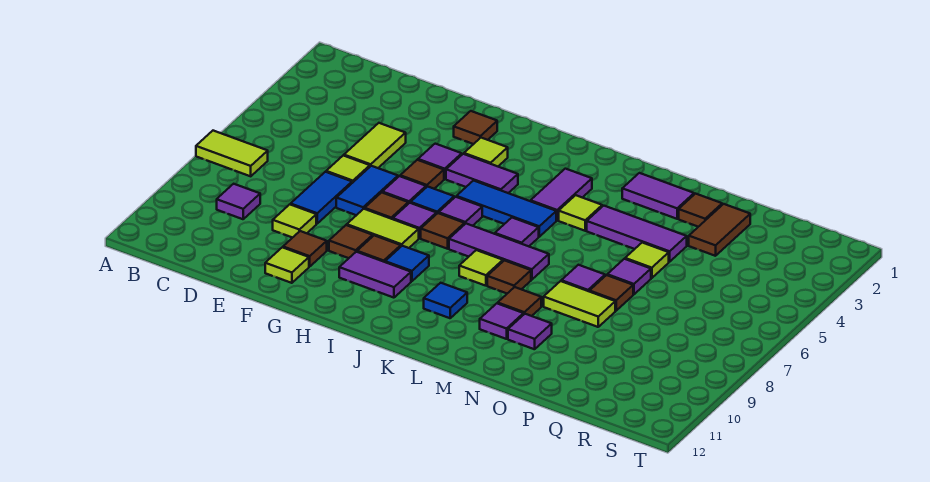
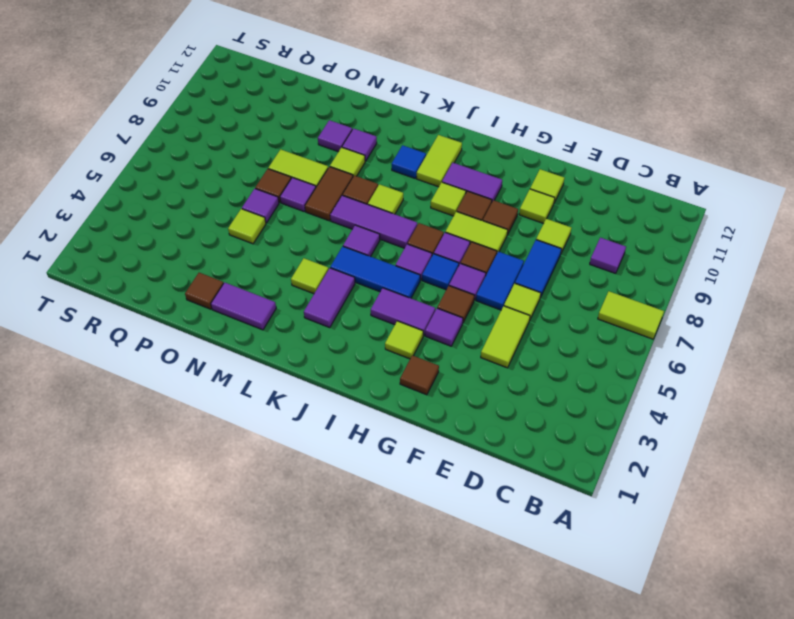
brown tile F10 level 1 -> lime tile F10 level 1
blue tile I9 level 1 -> lime tile I9 level 1
none -> lime tile J10:J11 level 1
purple tile M4:O4 level 1 -> none
brown tile M9 level 1 -> lime tile M9 level 1
brown tile P2:P3 level 1 -> brown tile M7:M8 level 1

